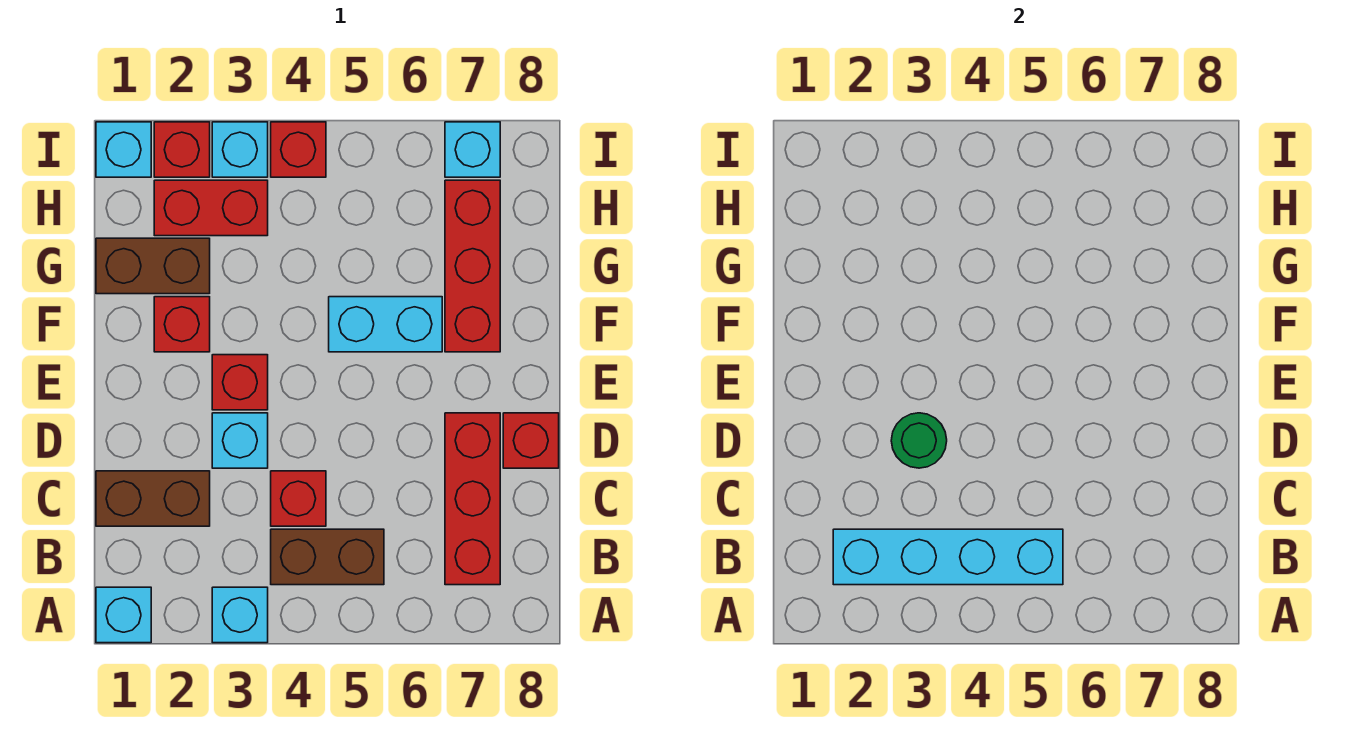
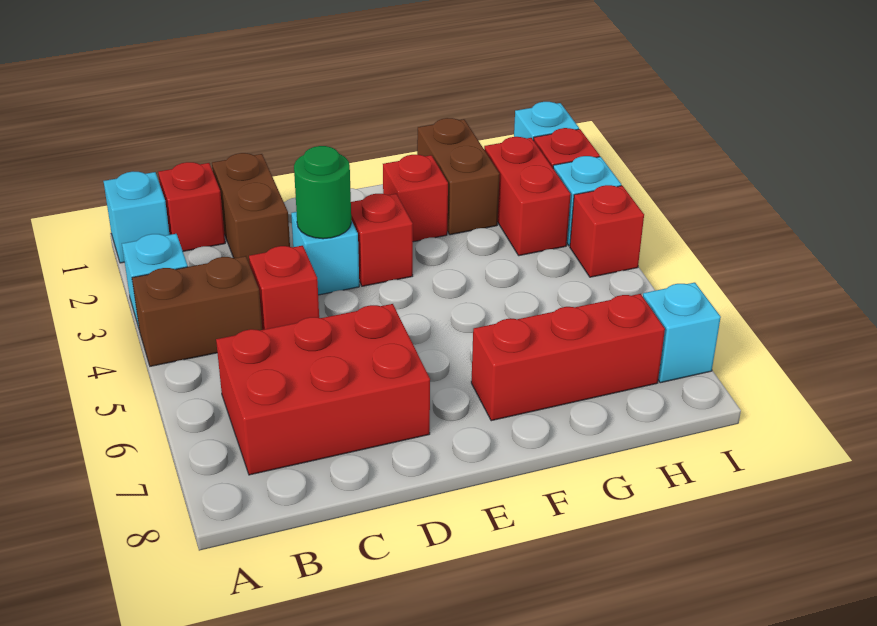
cyan brick B2:B5 level 2 -> none
brown brick B4:B5 level 1 -> brown brick A4:B4 level 1
red brick B7:D7 level 1 -> red brick B6:D7 level 1
red brick D8 level 1 -> red brick B1 level 1
cyan brick F5:F6 level 1 -> none

